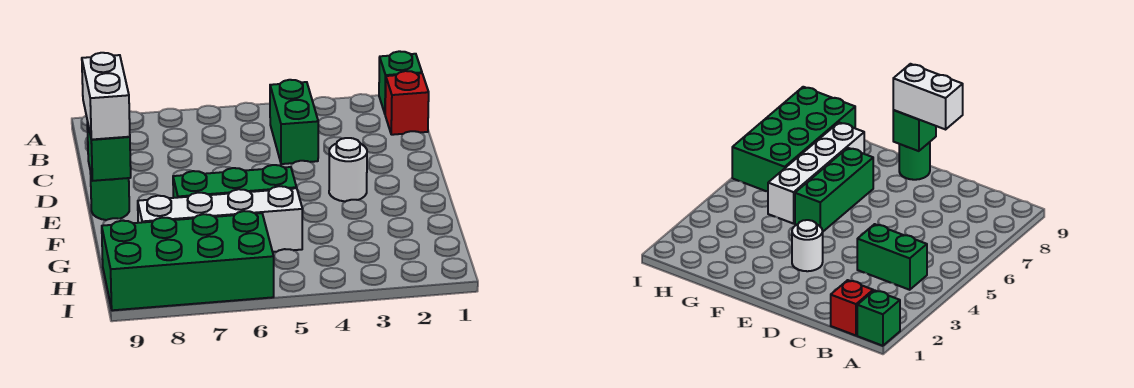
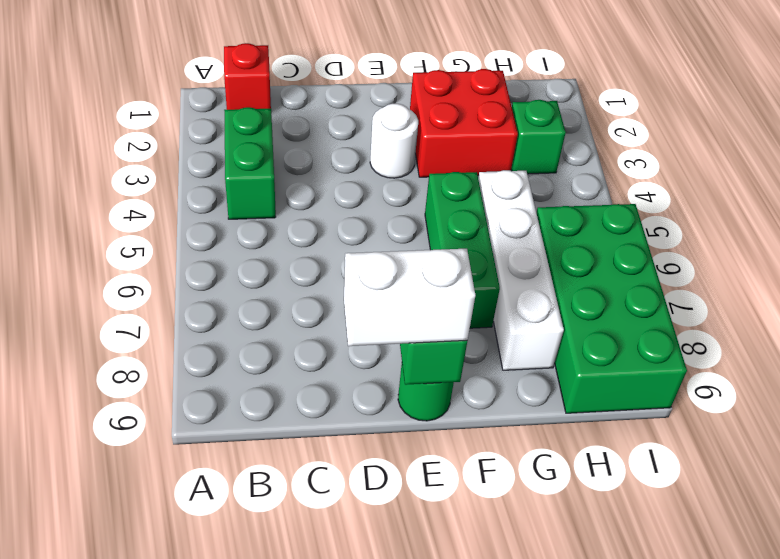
green brick A1 level 1 -> green brick H3 level 1
green brick B4:C4 level 1 -> green brick B3:B4 level 1
none -> red brick F2:G3 level 1

